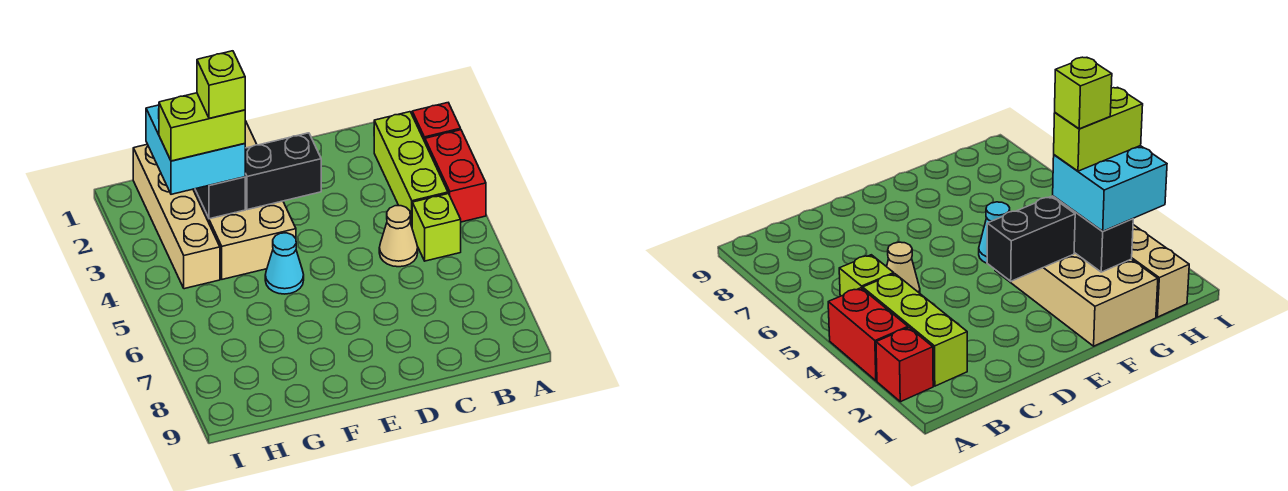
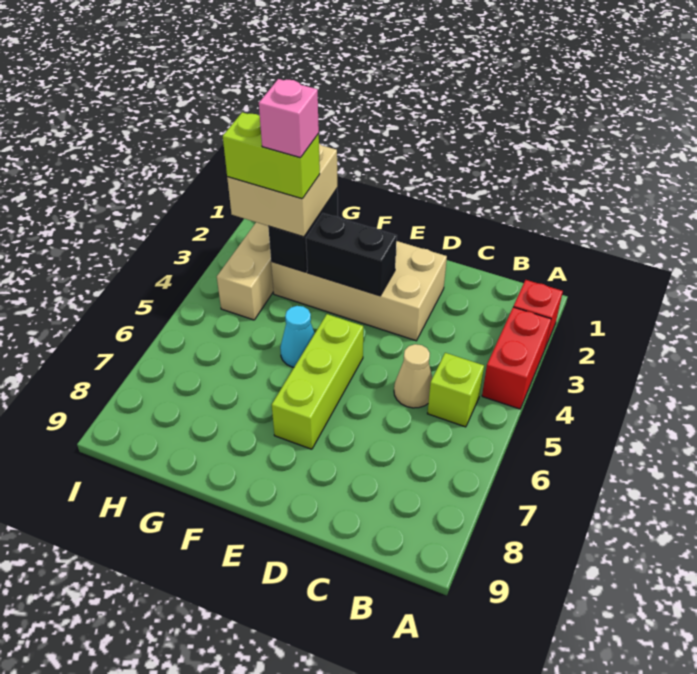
lime brick B2:B4 level 1 -> lime brick E5:E7 level 1
tan brick F1:G4 level 1 -> tan brick D2:G3 level 1
cyan brick G2:H3 level 3 -> tan brick G2:H3 level 3
lime brick G3 level 5 -> pink brick G3 level 5

